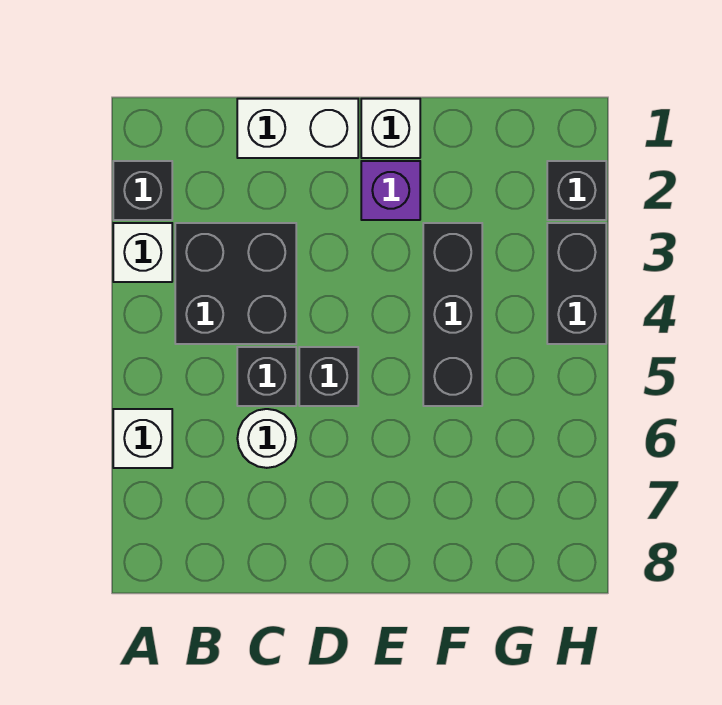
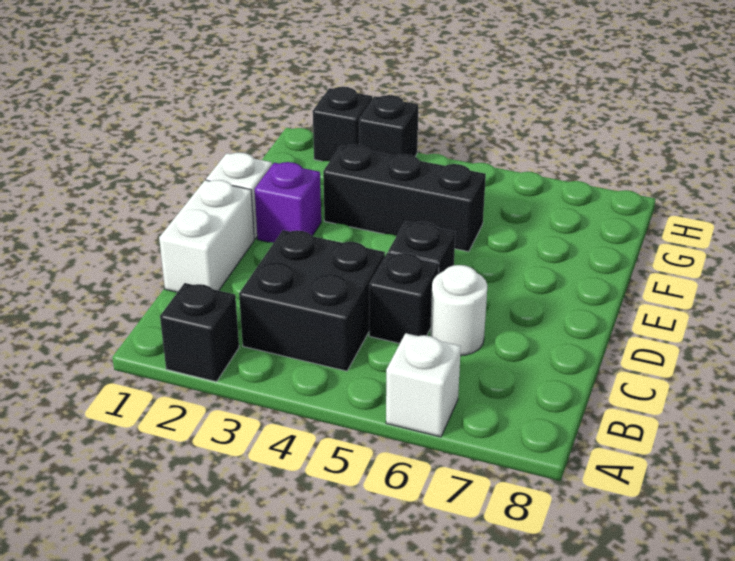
white brick A3 level 1 -> none
black brick H3:H4 level 1 -> black brick H3 level 1

